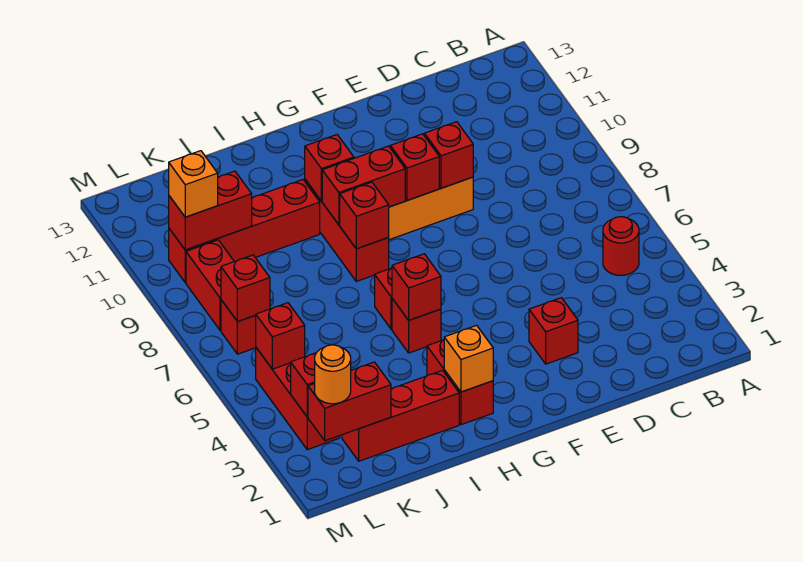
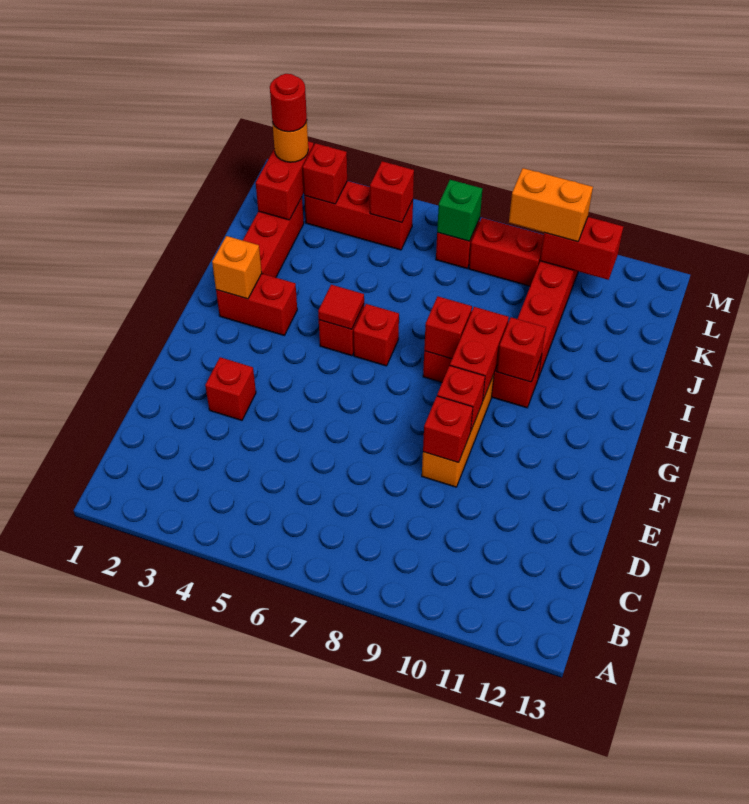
red round brick B5 level 1 -> red round brick L2 level 4
red brick H5 level 2 -> red tile H5 level 2
red brick K10:L10 level 2 -> red brick L10:L11 level 2
red brick L7 level 2 -> green brick L7 level 2
orange brick L10 level 3 -> orange brick L9:L10 level 3

